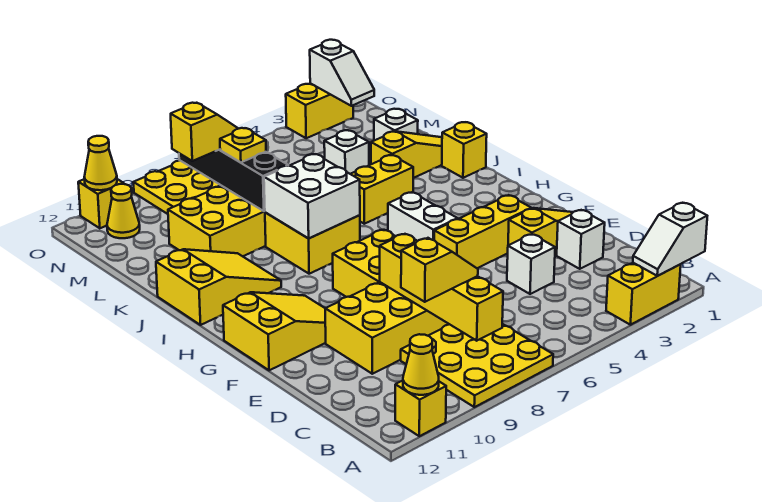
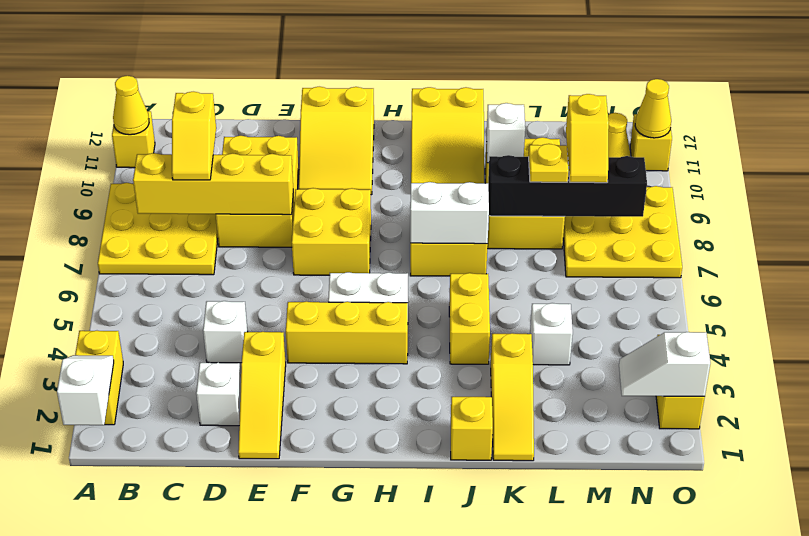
yellow brick F3:F5 level 1 -> yellow brick F4:H4 level 1
white brick I7:J8 level 2 -> white brick I7:J7 level 2
white brick L2 level 1 -> white brick K10 level 2

